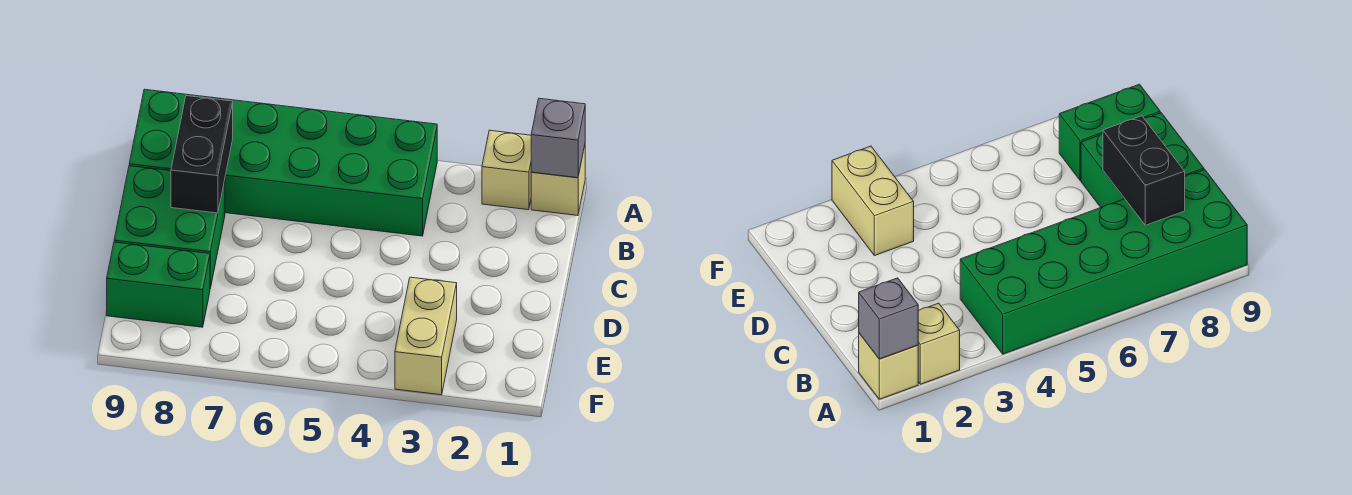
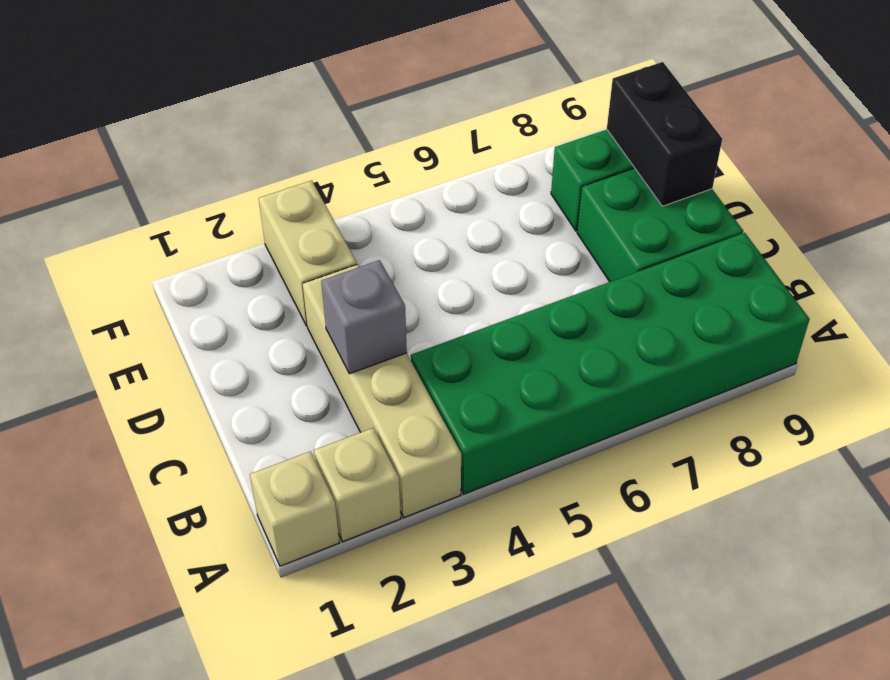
grey brick A1 level 2 -> grey brick C3 level 2
none -> tan brick A3:D3 level 1
black brick B8:C8 level 2 -> black brick D9:E9 level 2

